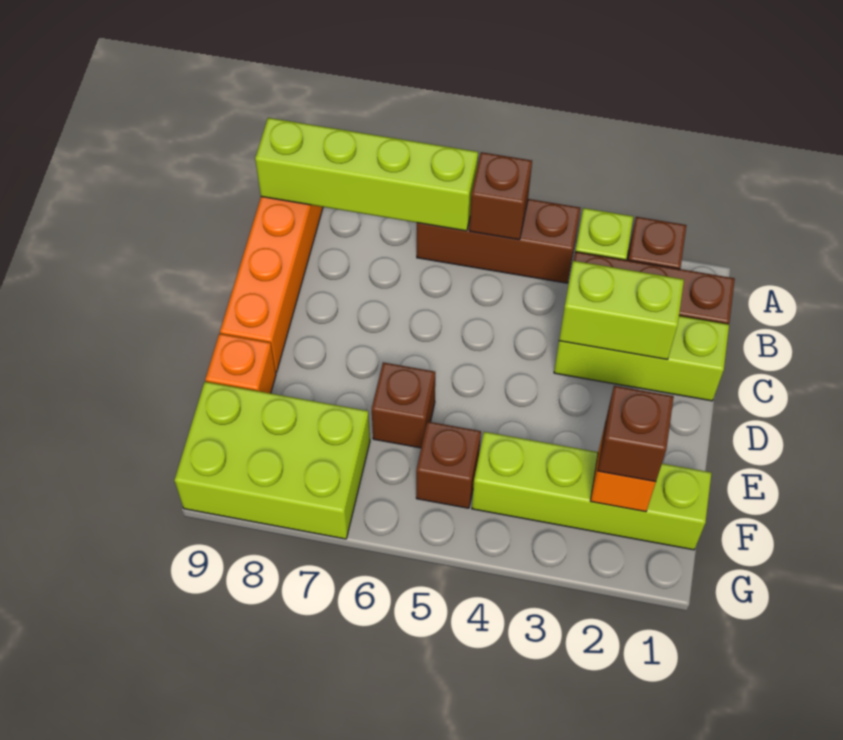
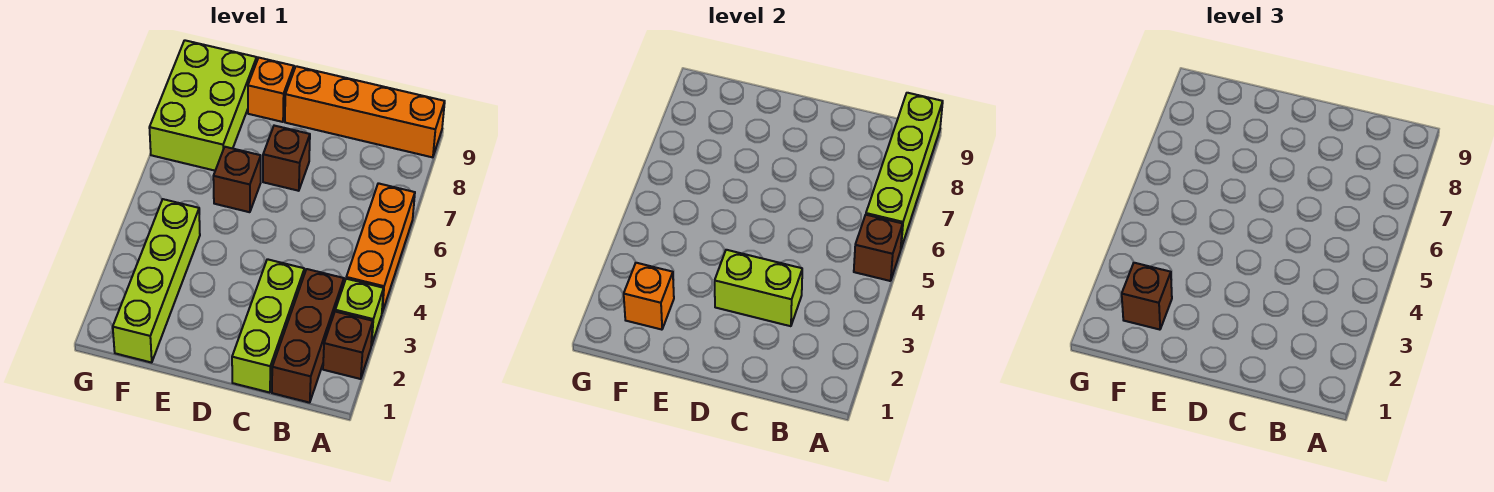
brown brick A4:A6 level 1 -> orange brick A4:A6 level 1
lime brick C2:C3 level 2 -> lime brick C3:D3 level 2
brown brick F5 level 1 -> brown brick D7 level 1

